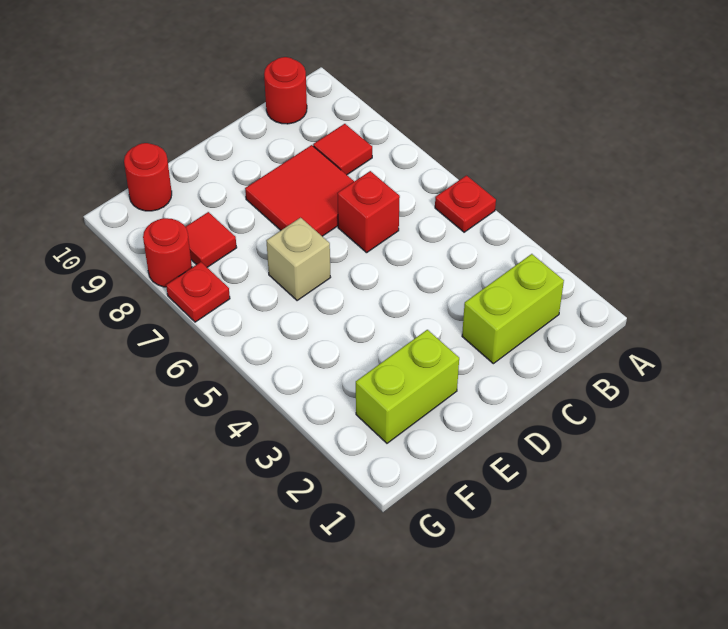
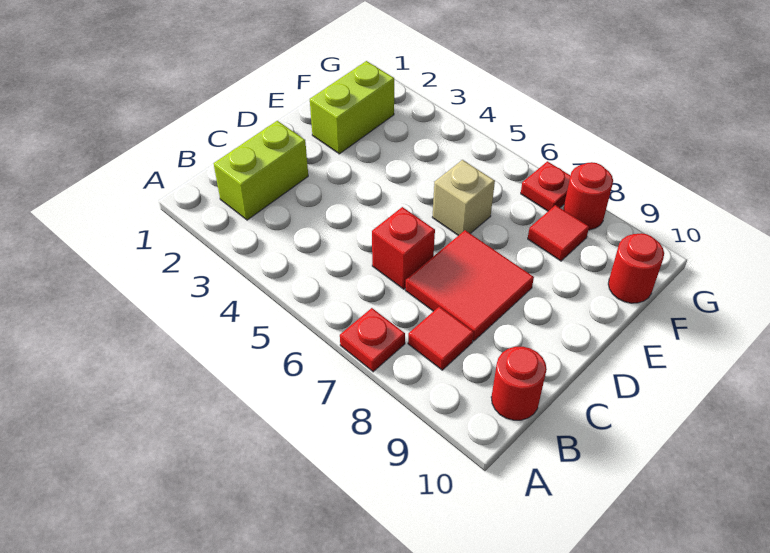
red plate A5 level 1 -> red plate A7 level 1

